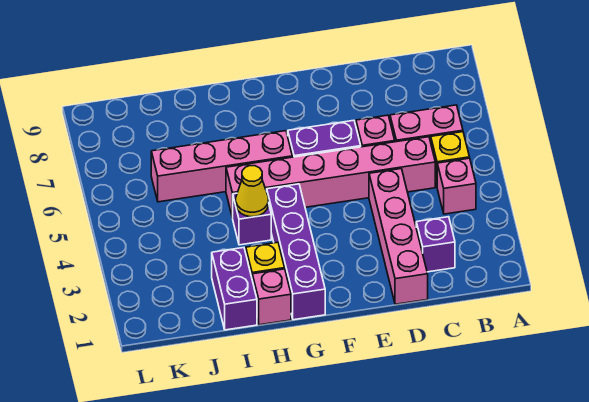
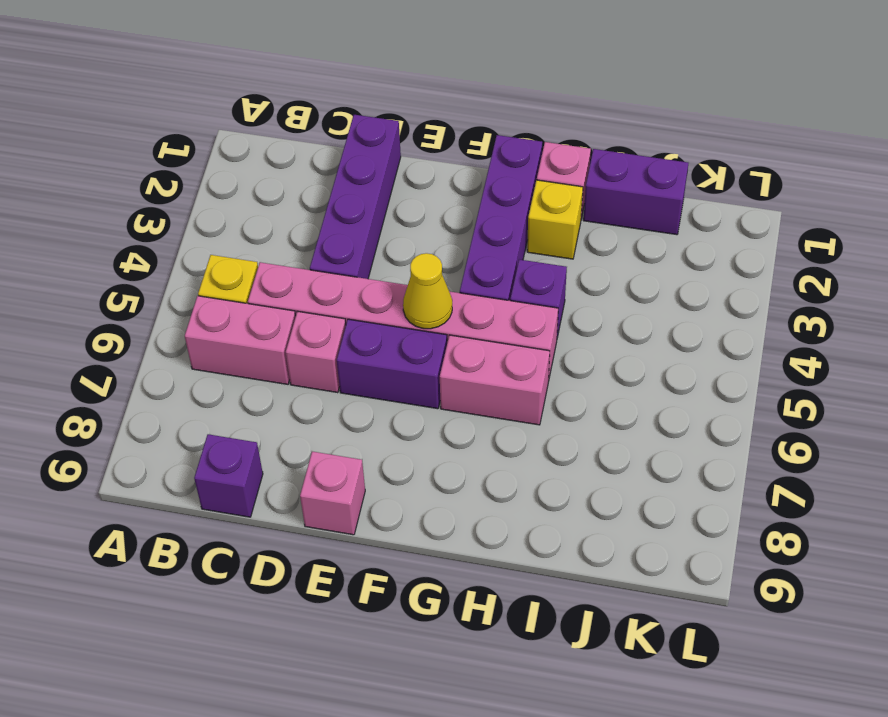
pink brick B4 level 1 -> pink brick E9 level 1
purple brick C2 level 1 -> purple brick C9 level 1
pink brick D1:D4 level 1 -> purple brick D1:D4 level 1
pink brick G6:J6 level 1 -> pink brick G6:H6 level 1
yellow cone H4 level 2 -> yellow cone F5 level 2
purple brick I1:I2 level 1 -> purple brick I1:J1 level 1

